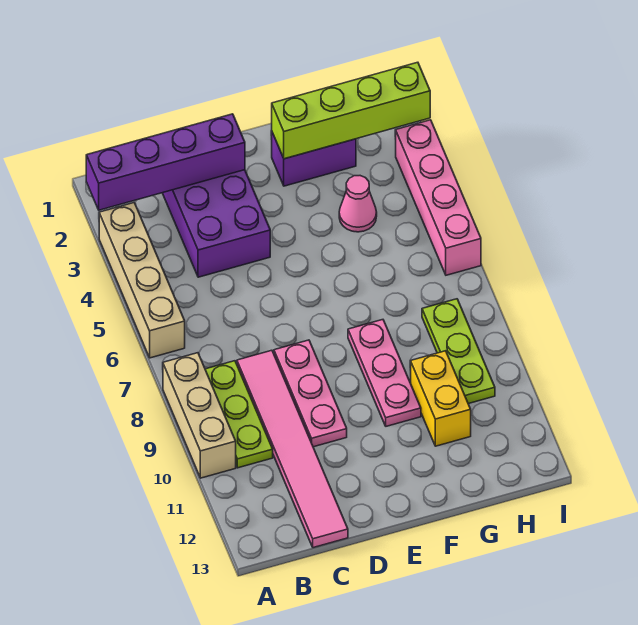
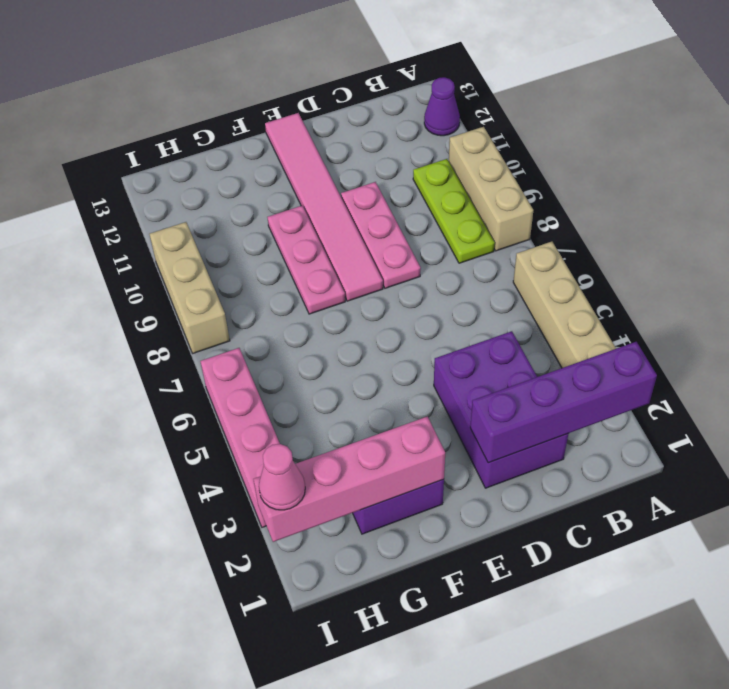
none -> purple cone A12 level 1
pink tile C8:C13 level 1 -> pink tile E8:E13 level 1
lime brick F2:I2 level 2 -> pink brick F2:I2 level 2
pink cone G4 level 1 -> pink cone I2 level 3
yellow brick G10:G11 level 1 -> none
lime plate H8:H10 level 1 -> none
none -> tan brick I8:I10 level 1

